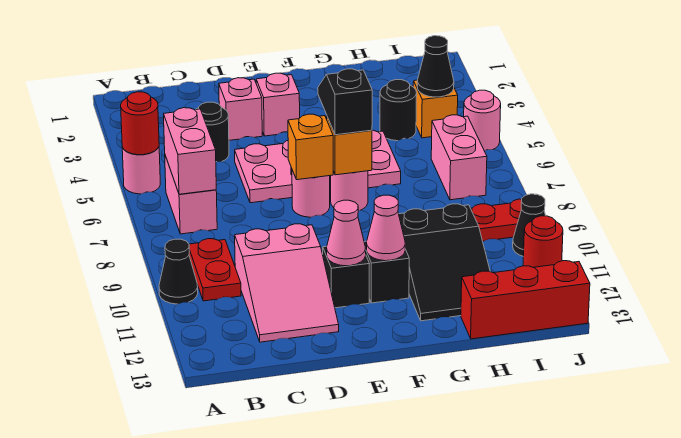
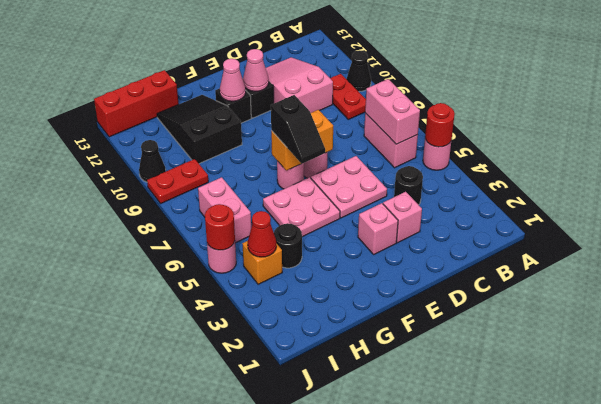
black cone I4 level 2 -> red cone I4 level 2
red round brick J11 level 1 -> red round brick J5 level 2

